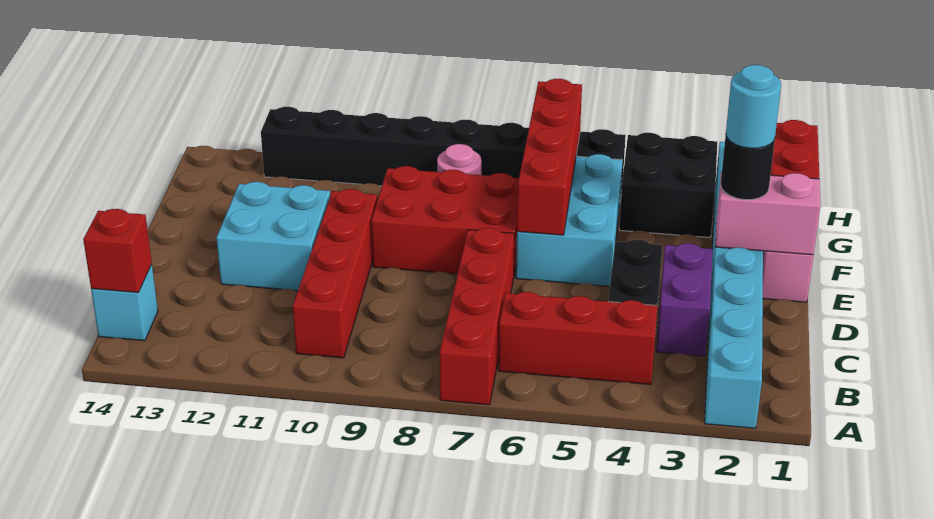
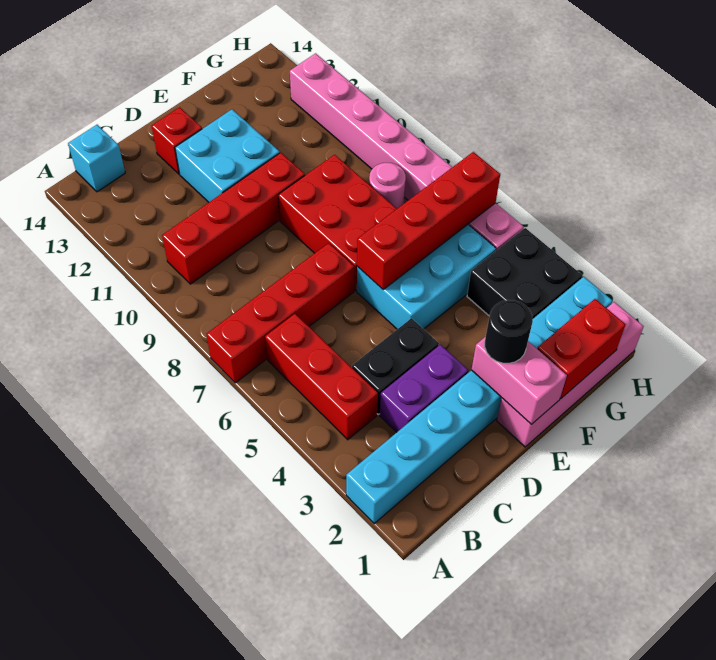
red brick B14 level 2 -> red brick D13 level 1
cyan round brick E2 level 4 -> none
black brick H5:H12 level 1 -> pink brick H5:H12 level 1

